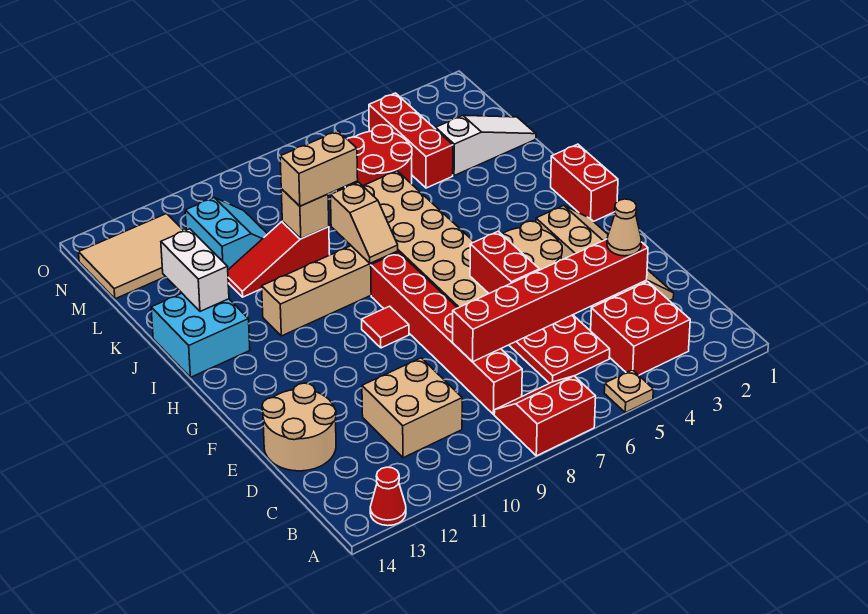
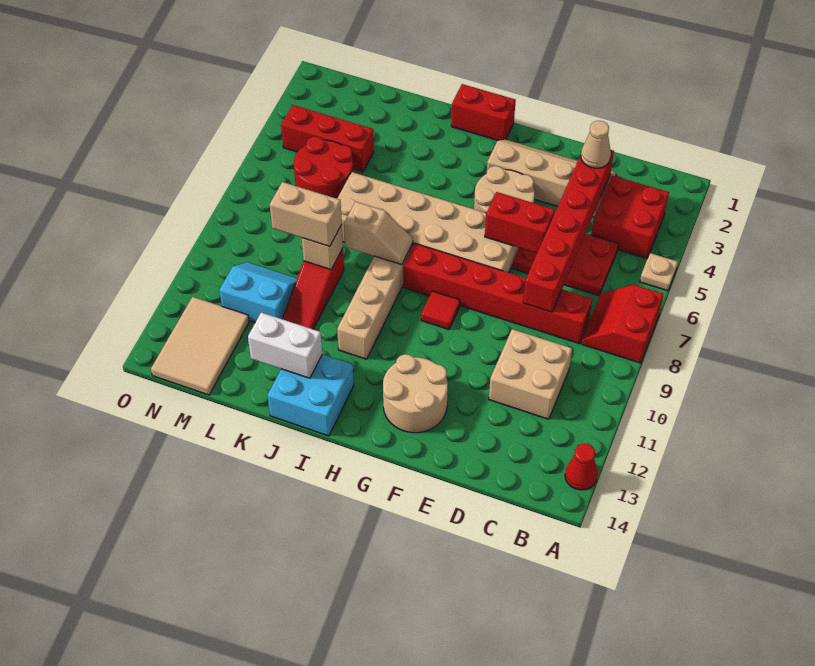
tan round brick D13:E14 level 1 -> tan round brick F12:G13 level 1
tan brick K8:K9 level 3 -> tan brick K9:L9 level 3
white slope L1:L3 level 1 top 3 -> none

